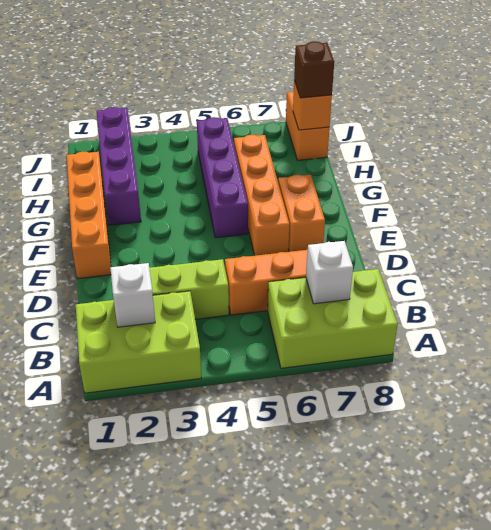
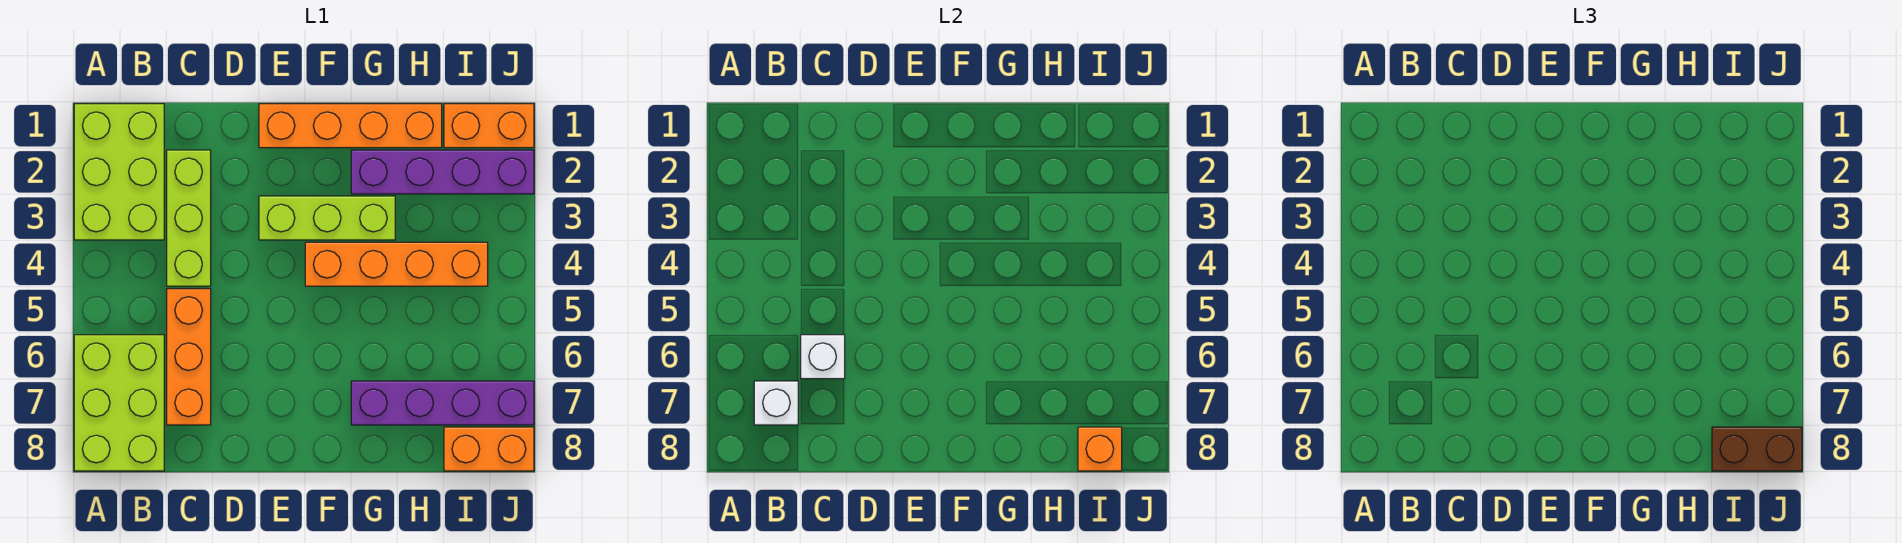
white brick B2 level 2 -> white brick C6 level 2
none -> lime brick E3:G3 level 1
orange brick E6:H6 level 1 -> orange brick F4:I4 level 1
orange brick E7:F7 level 1 -> orange brick I1:J1 level 1
purple brick F5:I5 level 1 -> purple brick G7:J7 level 1
brown brick I8 level 3 -> brown brick I8:J8 level 3

